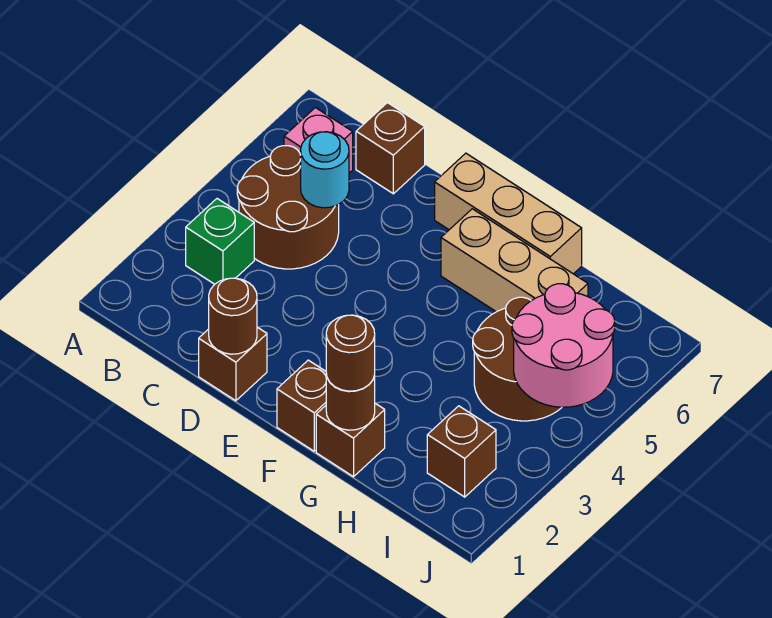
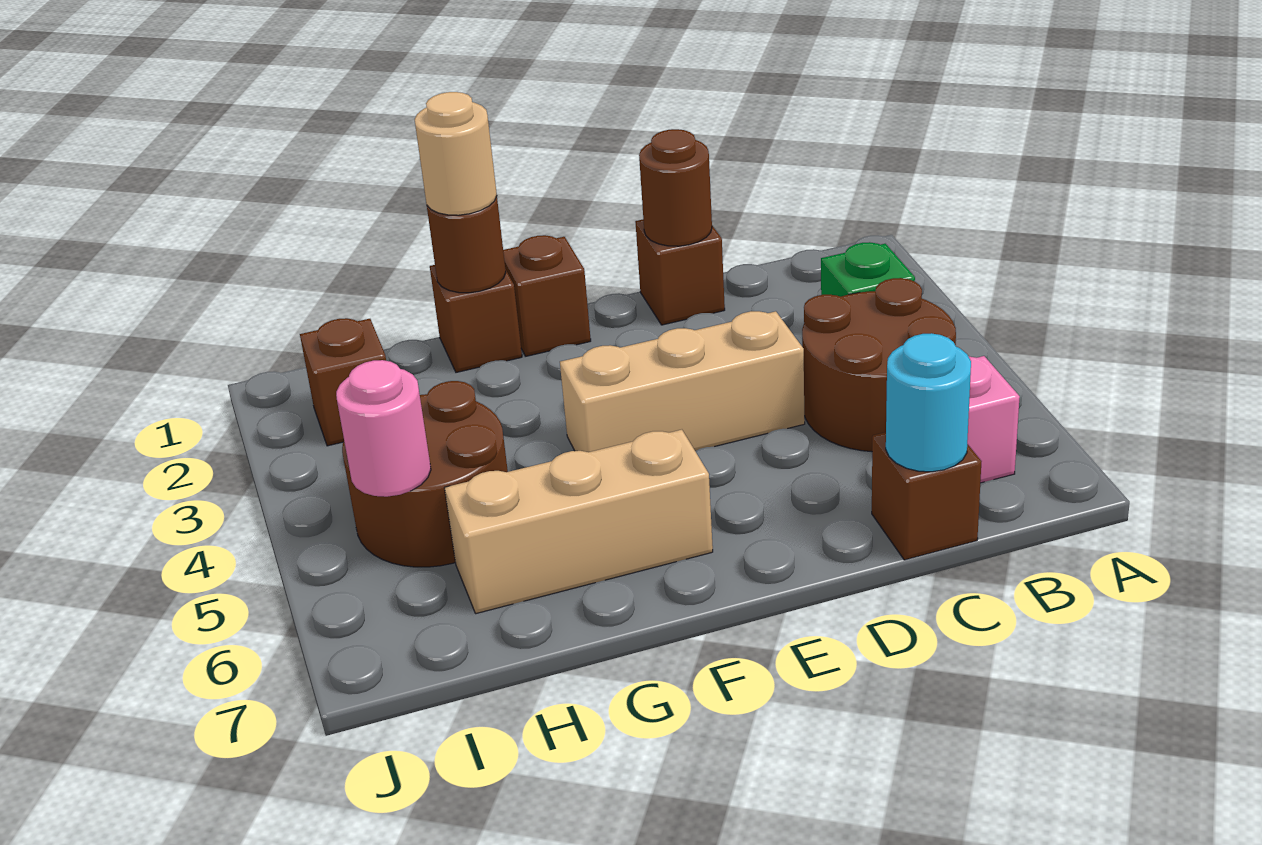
cyan round brick C5 level 2 -> cyan round brick C7 level 2
tan brick E7:G7 level 1 -> tan brick D4:F4 level 1
brown round brick G1 level 3 -> tan round brick G1 level 3
pink round brick I4:J5 level 2 -> pink round brick I5 level 2

